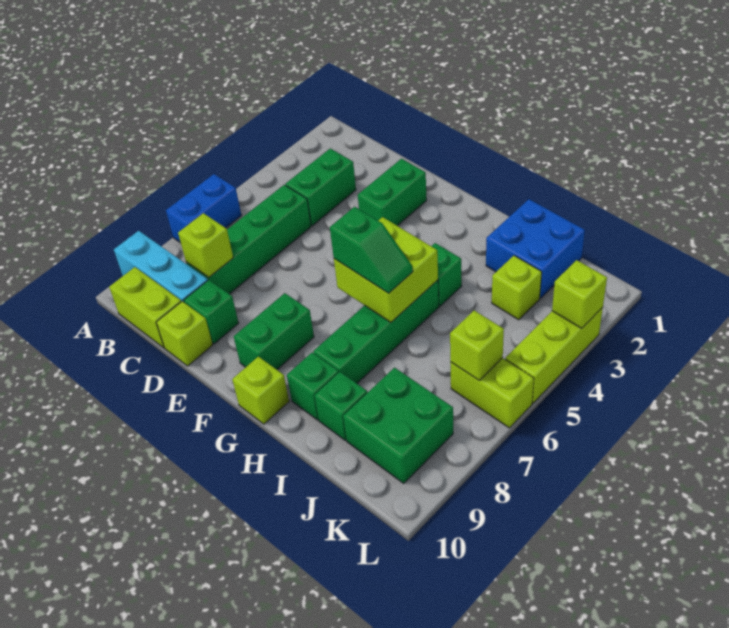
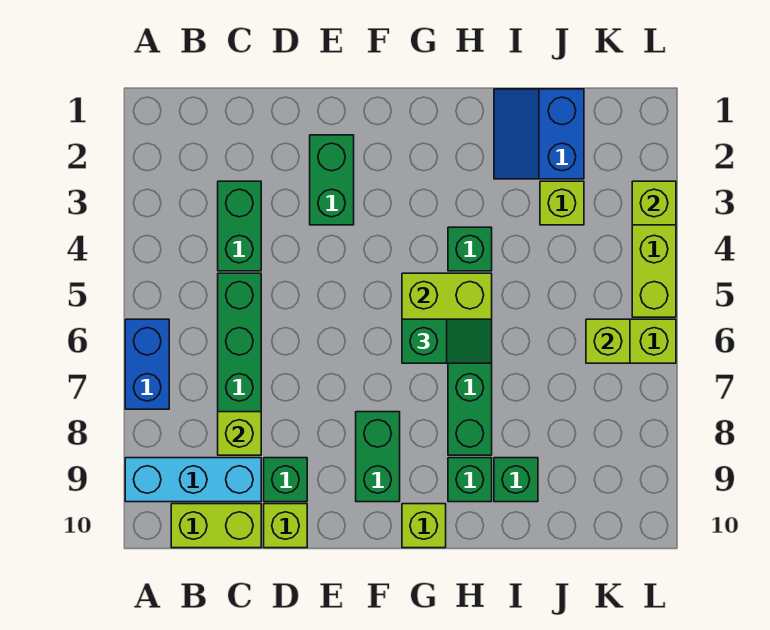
blue brick I1:J2 level 1 -> blue slope I1:J2 level 1 top J
green brick J8:K9 level 1 -> none

